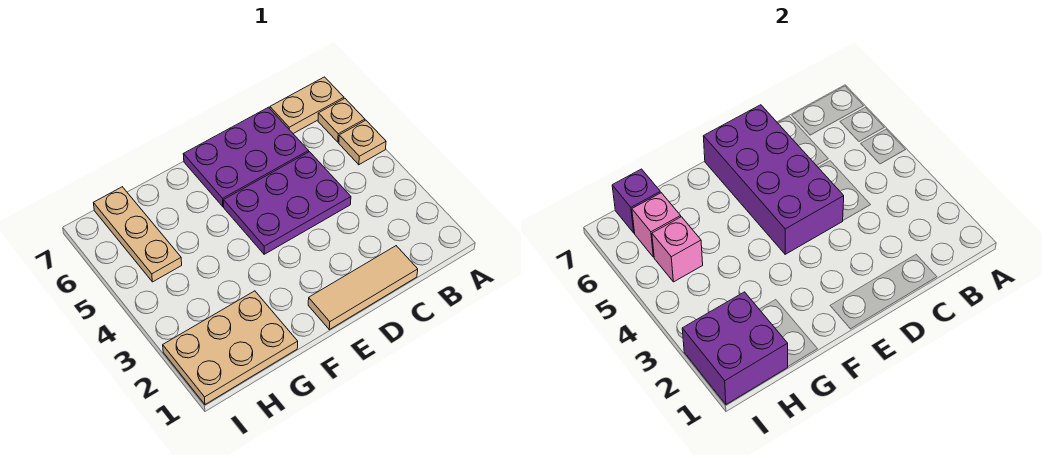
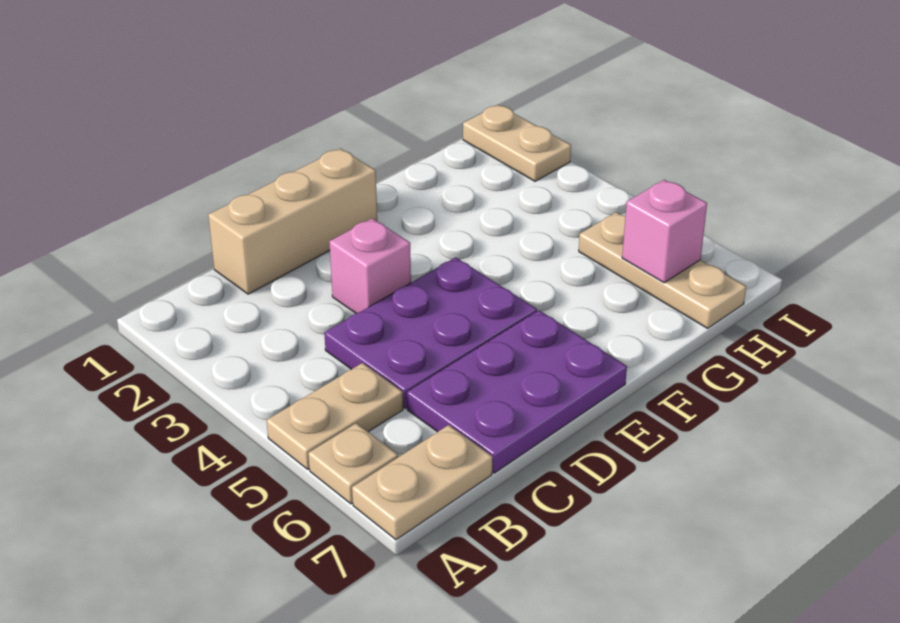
tan plate A5 level 1 -> tan plate A5:B5 level 1
tan tile C1:E1 level 1 -> tan brick C1:E1 level 1
purple brick D4:E7 level 2 -> none
tan plate G1:I2 level 1 -> tan plate I1:I2 level 1
purple brick H1:I2 level 2 -> none
pink brick H5 level 2 -> pink brick D3 level 1
purple brick H7 level 2 -> none

